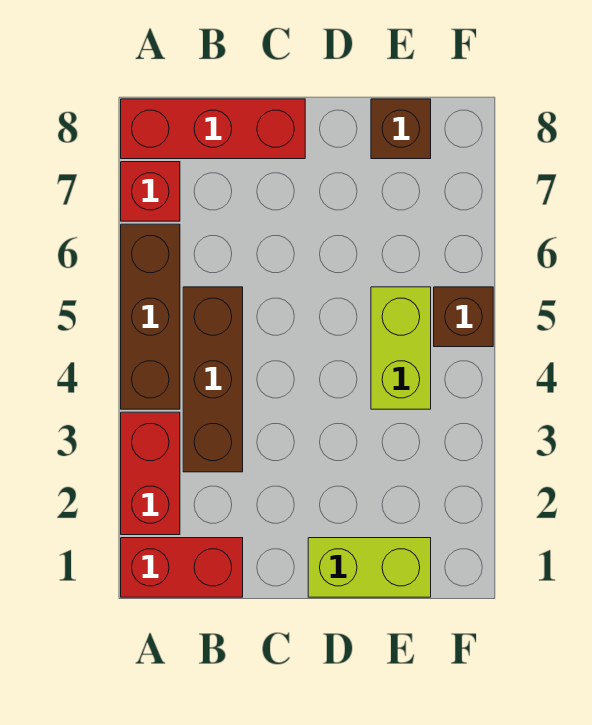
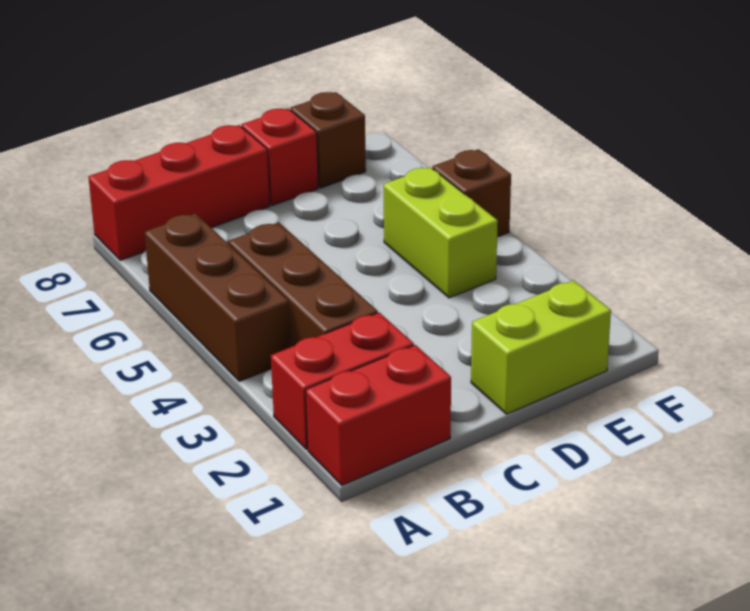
red brick A2:A3 level 1 -> red brick A2:B2 level 1
red brick A7 level 1 -> red brick D8 level 1

